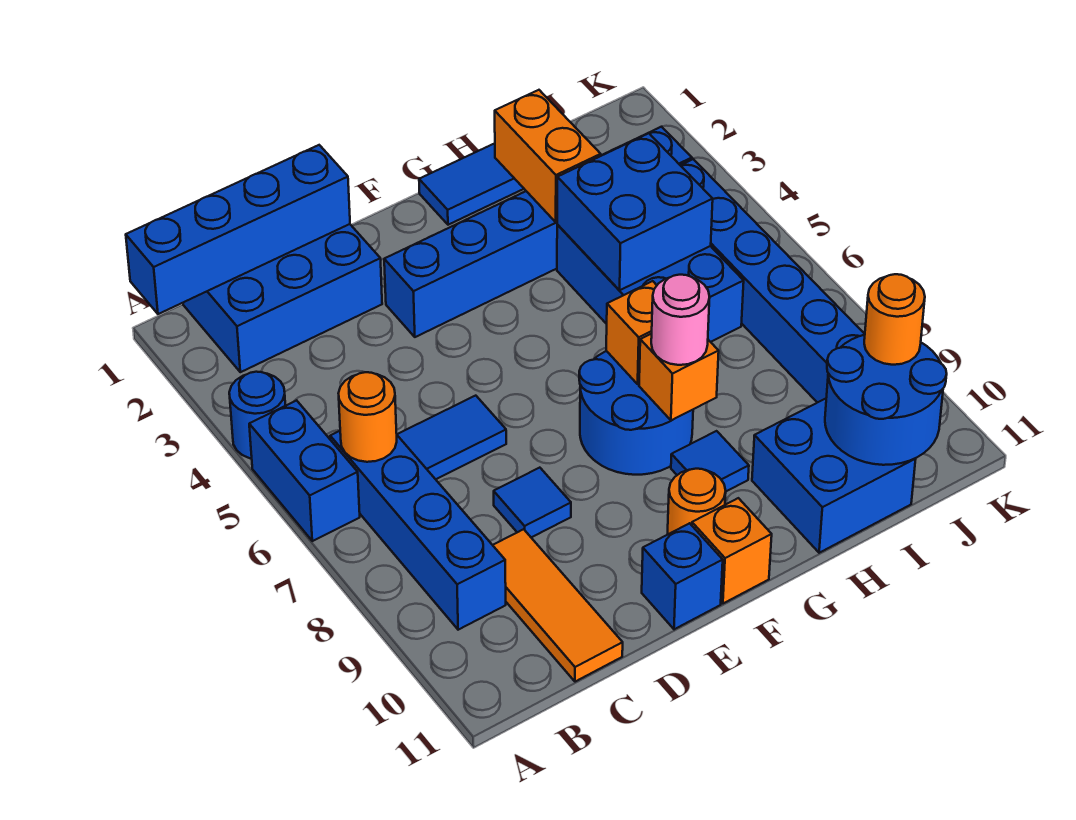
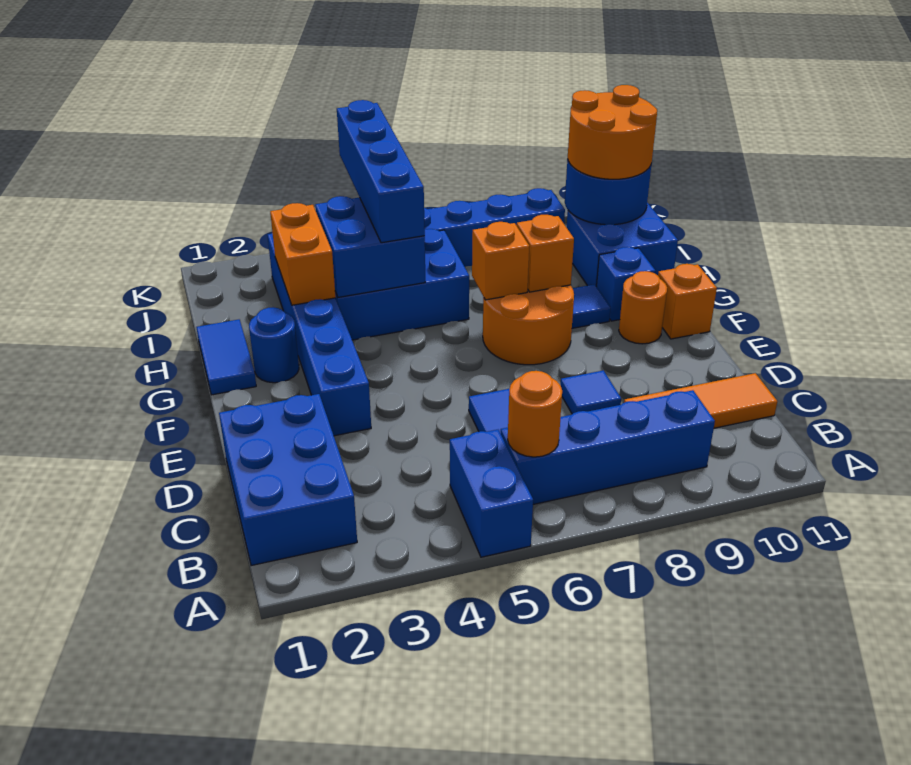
blue brick A1:D1 level 2 -> blue brick H5:K5 level 3
blue round brick A4 level 1 -> blue round brick G2 level 1
blue brick A5:A6 level 1 -> blue brick A5:B5 level 1
blue brick E11 level 1 -> blue brick G10 level 1
blue round brick F7:G8 level 1 -> orange round brick F7:G8 level 1
pink round brick G8 level 3 -> none
orange brick H2:H3 level 2 -> orange brick H3:I3 level 2
orange round brick J10 level 3 -> orange round brick I10:J11 level 3

